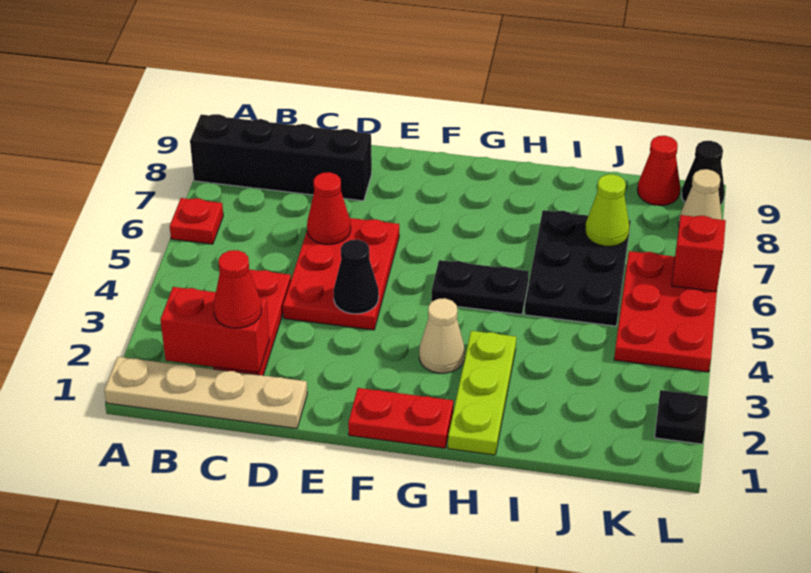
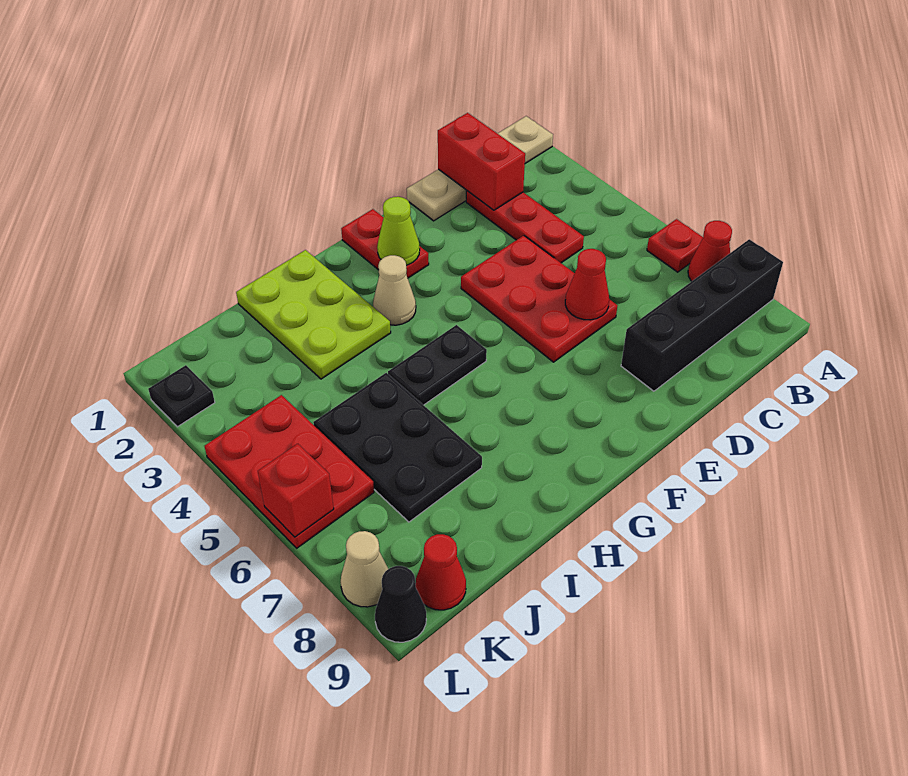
red brick B2:C2 level 2 -> red brick C1:C2 level 2
red cone C2 level 3 -> red cone A7 level 1
black cone E4 level 2 -> none
red plate F1:G1 level 1 -> red plate F1:F2 level 1
lime plate H1:H3 level 1 -> lime plate H1:I3 level 1
lime cone J7 level 2 -> lime cone F2 level 2

